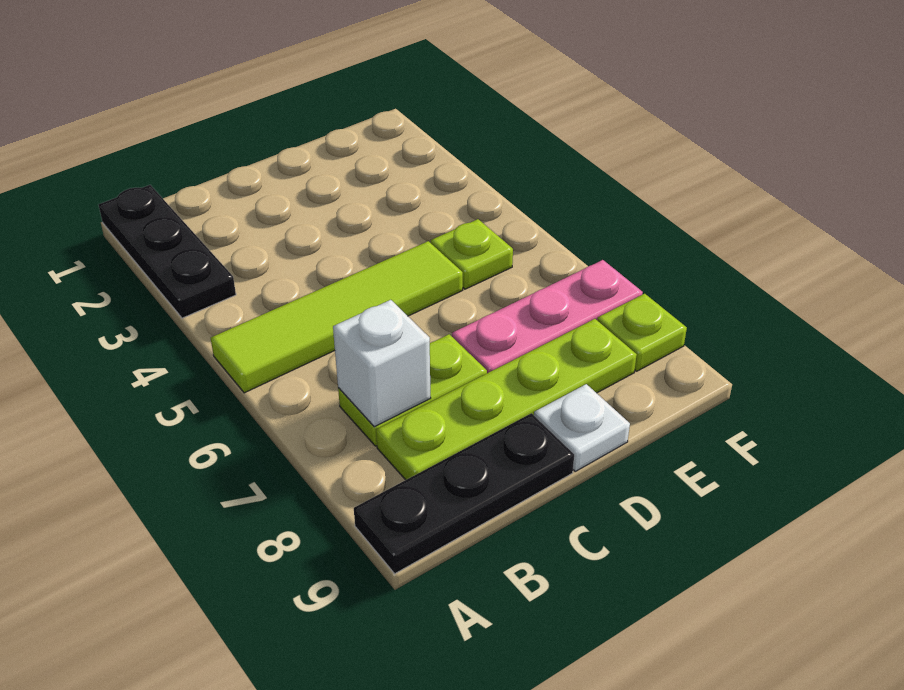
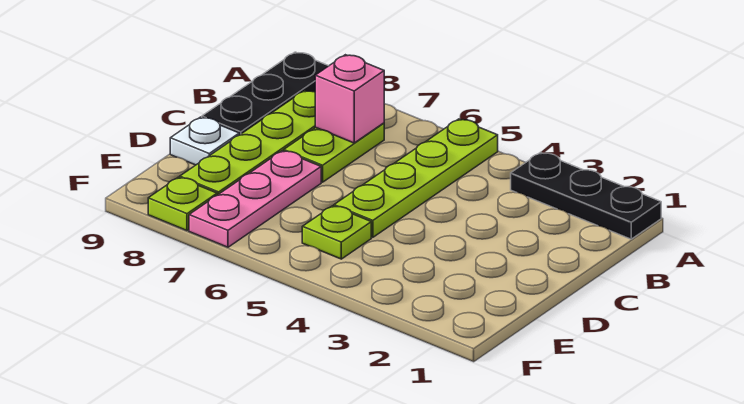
lime tile A5:D5 level 1 -> lime plate A5:D5 level 1
white brick B7 level 2 -> pink brick B7 level 2

